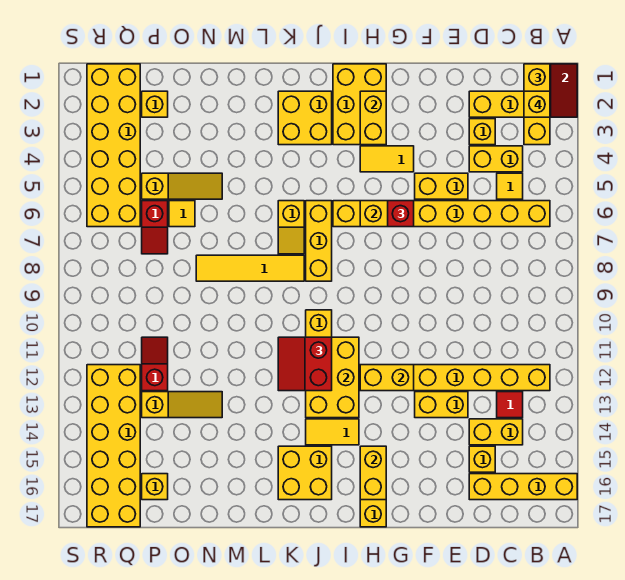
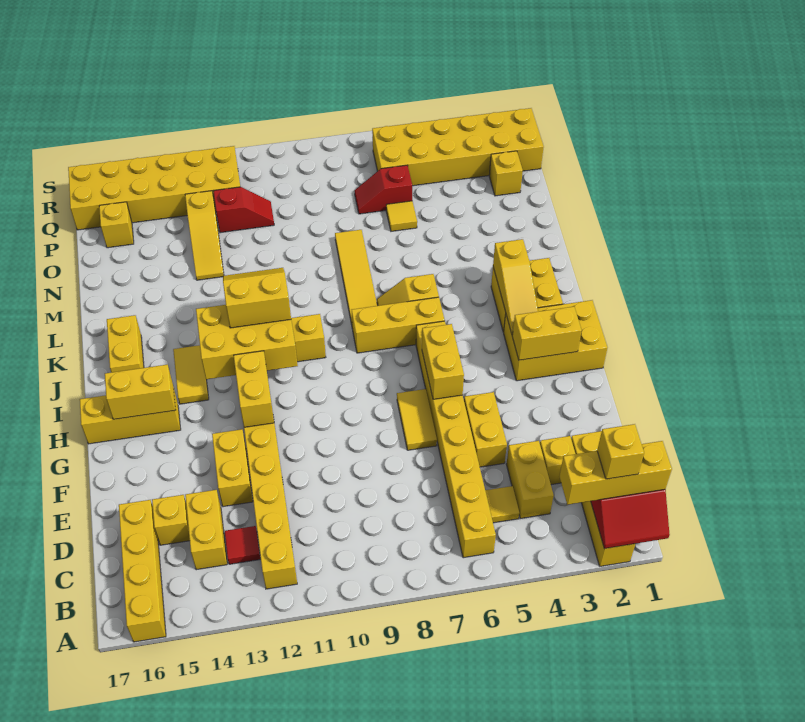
yellow tile G4:H4 level 1 -> yellow tile F7:G7 level 1
red brick G6 level 3 -> none
red slope J11:K12 level 3 top J -> yellow slope J11:K12 level 3 top J
yellow brick J15:K16 level 1 -> yellow brick J16:K16 level 1
yellow slope N5:P5 level 1 top P -> yellow slope I3:K3 level 2 top K

